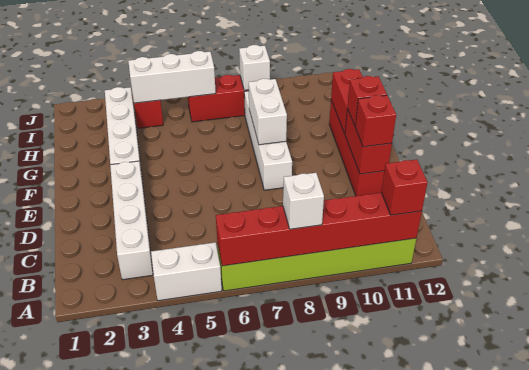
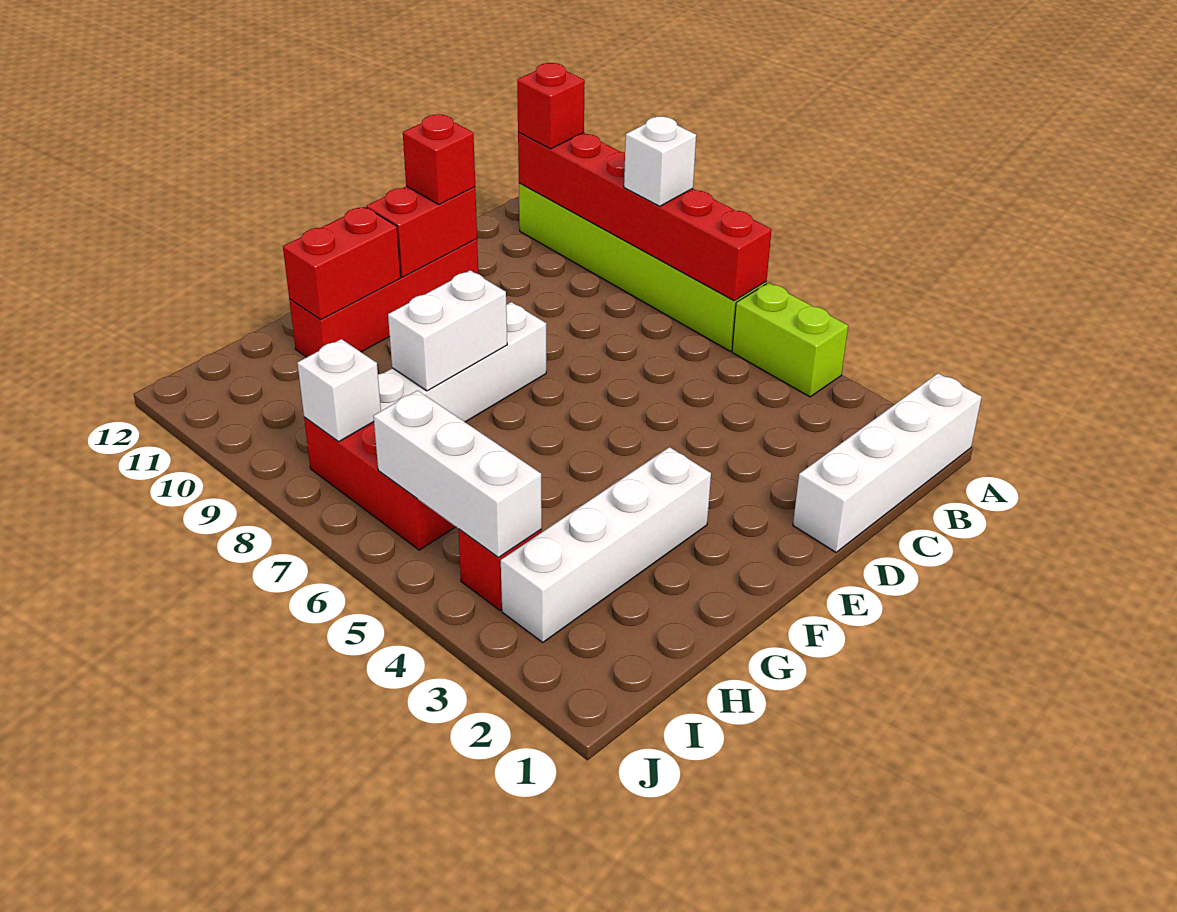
white brick A4:A5 level 1 -> lime brick A4:A5 level 1
white brick B3:E3 level 1 -> white brick A1:D1 level 1
red brick E11 level 3 -> none

